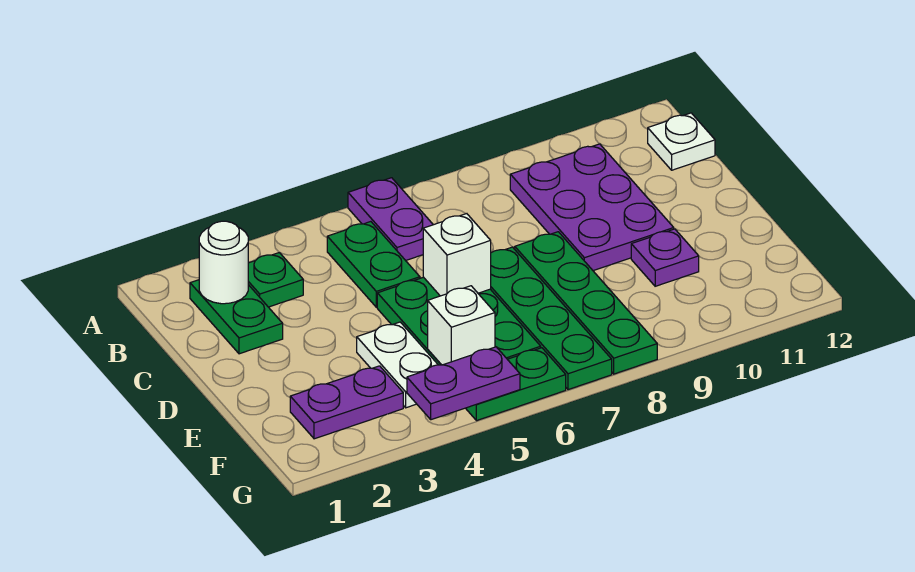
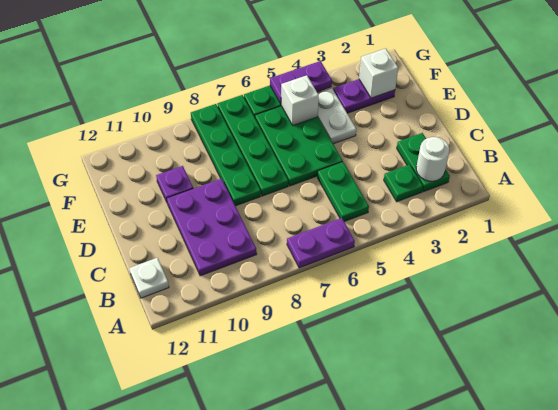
purple plate A6:B6 level 1 -> purple plate A6:A7 level 1
white brick D6 level 2 -> white brick F2 level 2

